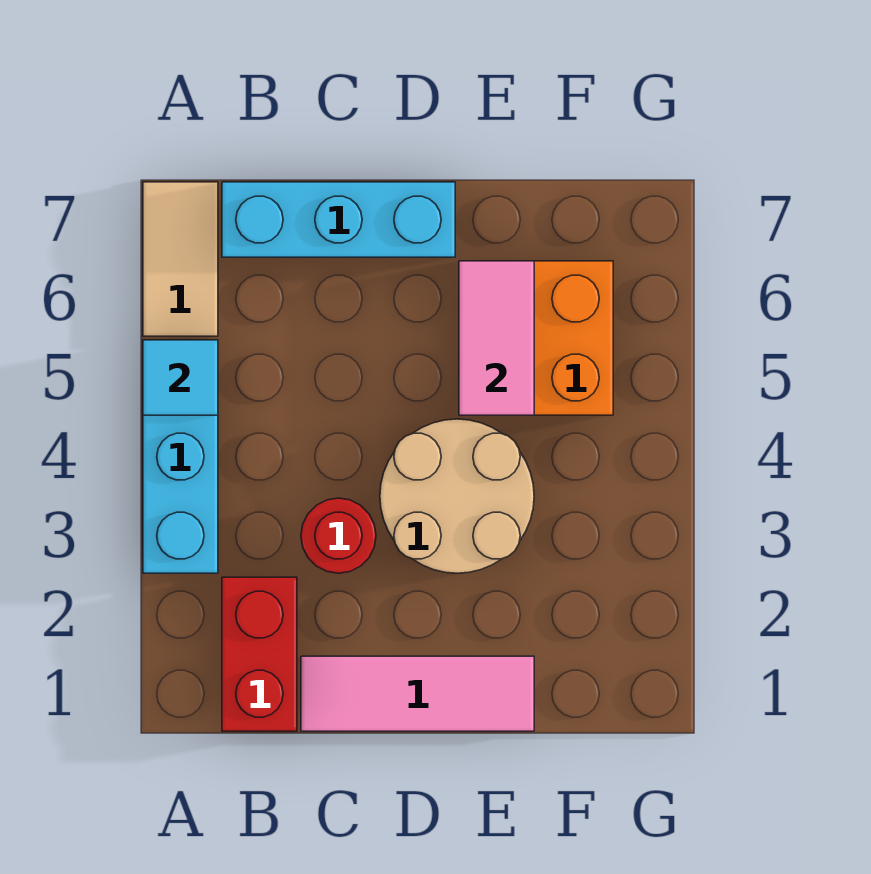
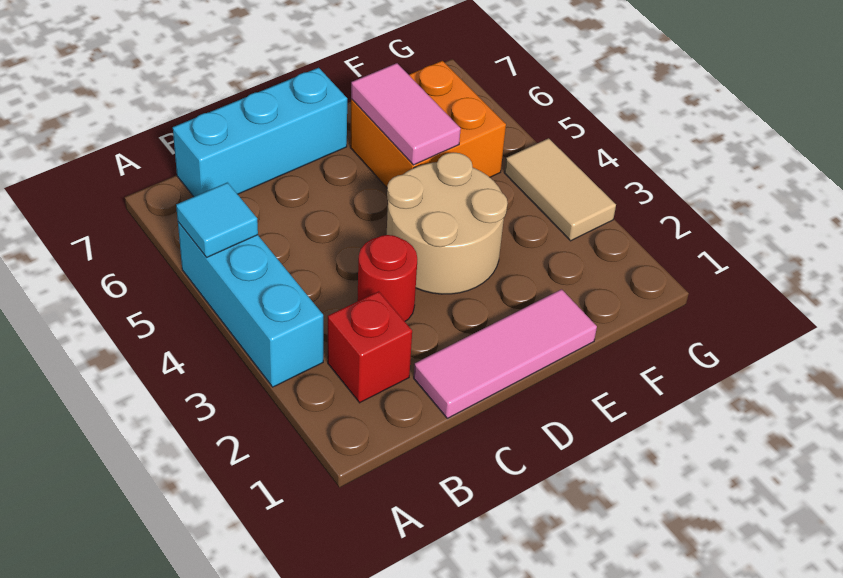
tan tile A6:A7 level 1 -> tan tile G3:G4 level 1
red brick B1:B2 level 1 -> red brick B2 level 1

